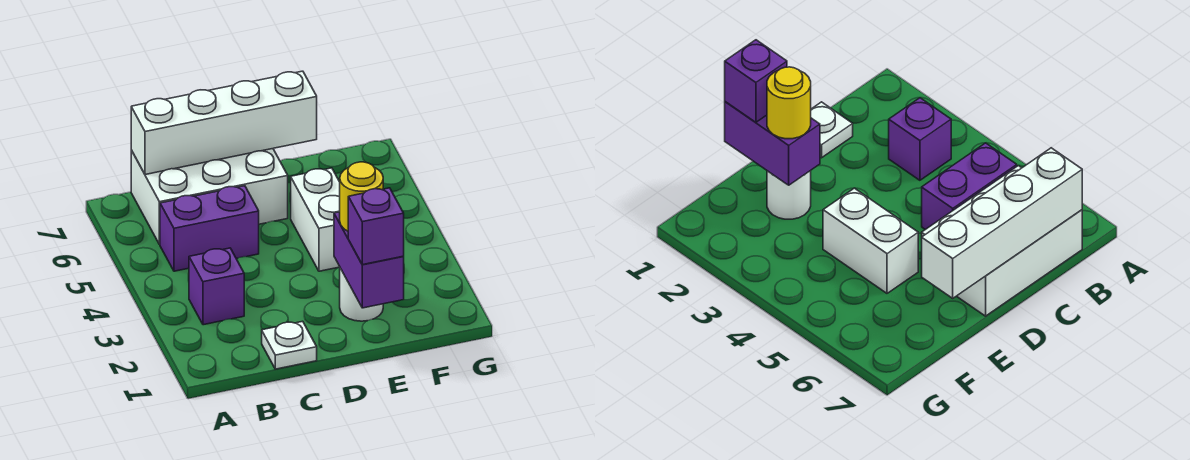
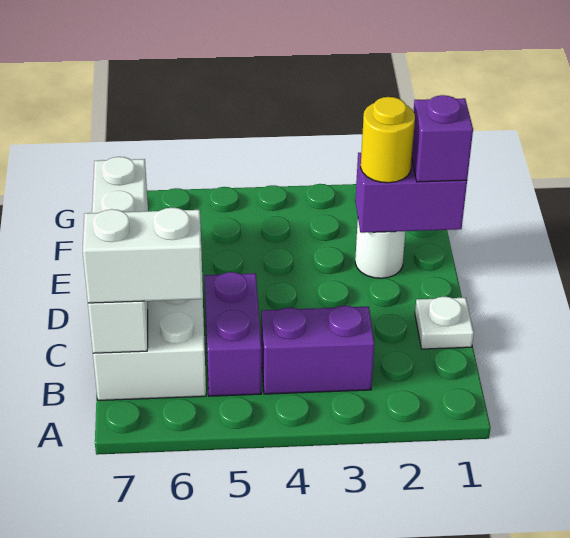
purple brick B3 level 1 -> purple brick B3:B4 level 1
white brick E4:E5 level 1 -> white brick B6:B7 level 3

